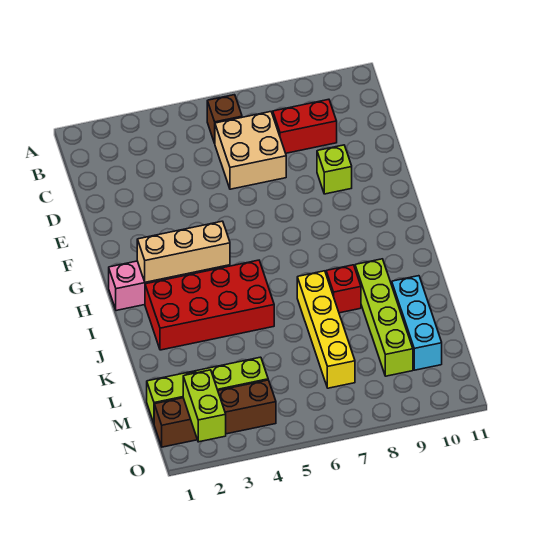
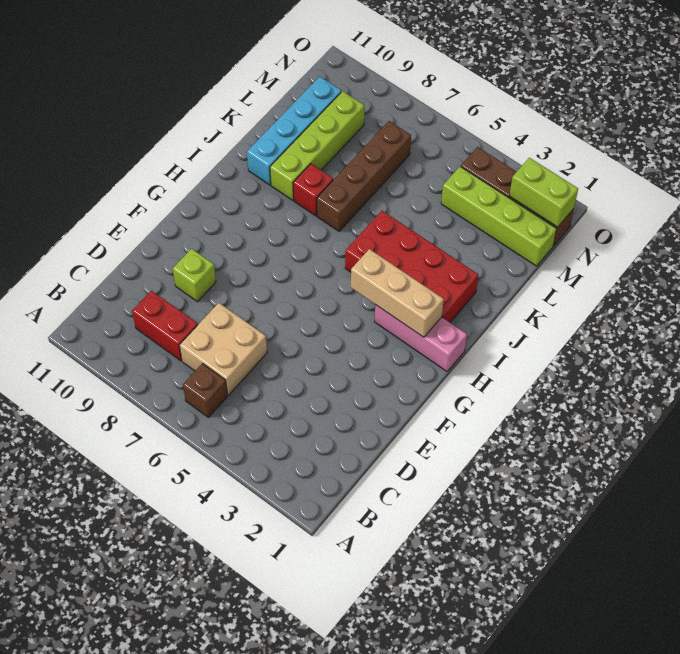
yellow brick J7:M7 level 1 -> brown brick J7:M7 level 1
cyan brick K10:M10 level 1 -> cyan brick J10:M10 level 1
lime brick N2:O2 level 2 -> lime brick N1:N2 level 2

